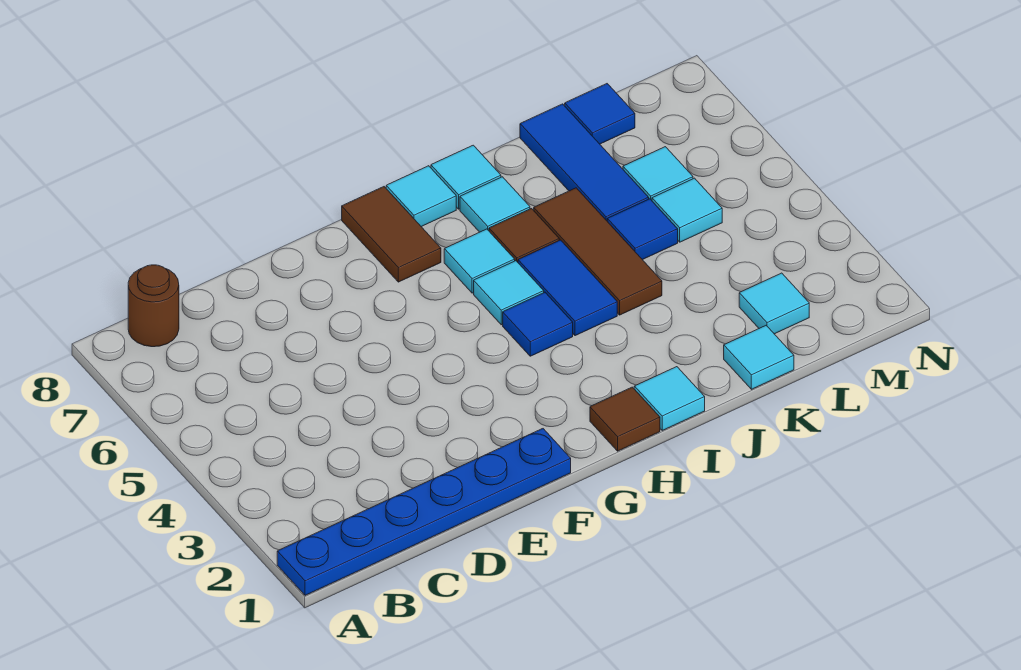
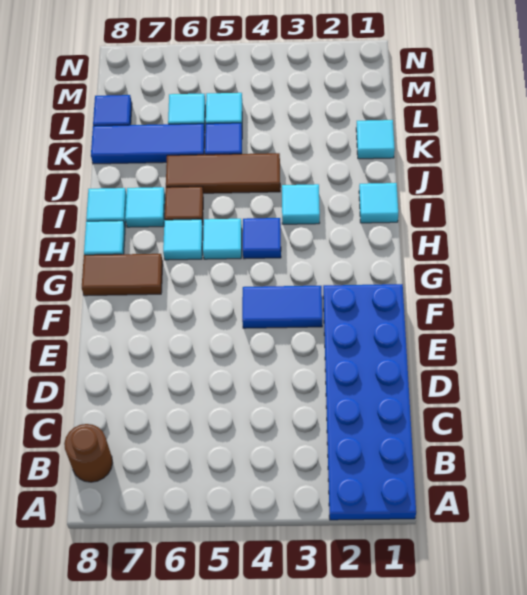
blue plate A1:F1 level 1 -> blue plate A1:F2 level 1
brown tile H1 level 1 -> none
blue tile I4:I5 level 1 -> blue tile F3:F4 level 1
cyan tile L2 level 1 -> cyan tile I3 level 1

